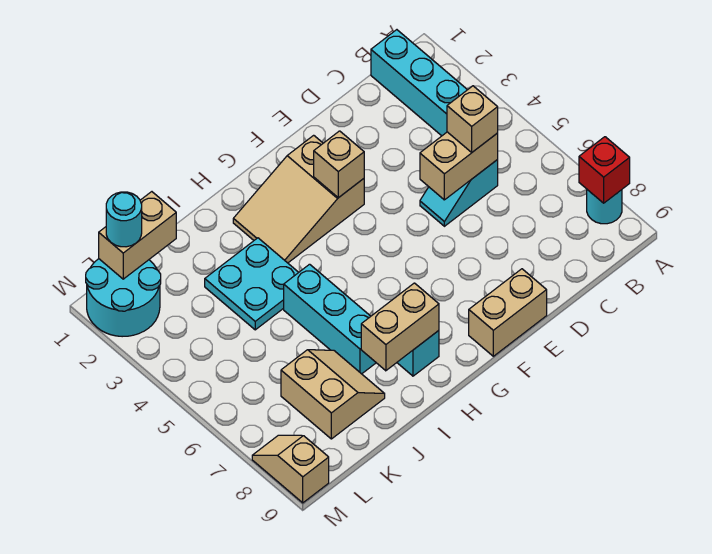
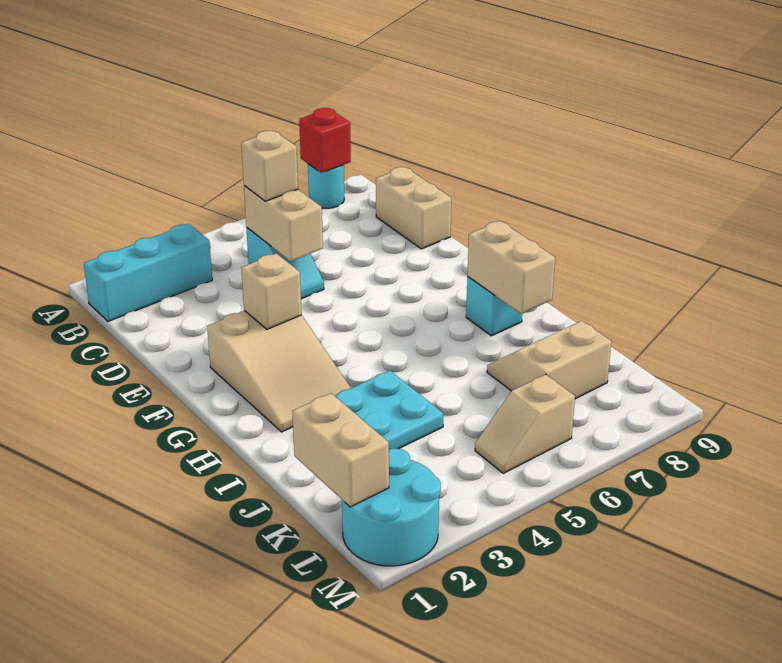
tan brick E9:F9 level 1 -> tan brick C9:D9 level 1
cyan brick I5:I7 level 1 -> none
cyan round brick L1 level 3 -> none
tan slope M8:M9 level 1 top 9 -> tan slope L5:L6 level 1 top 6

